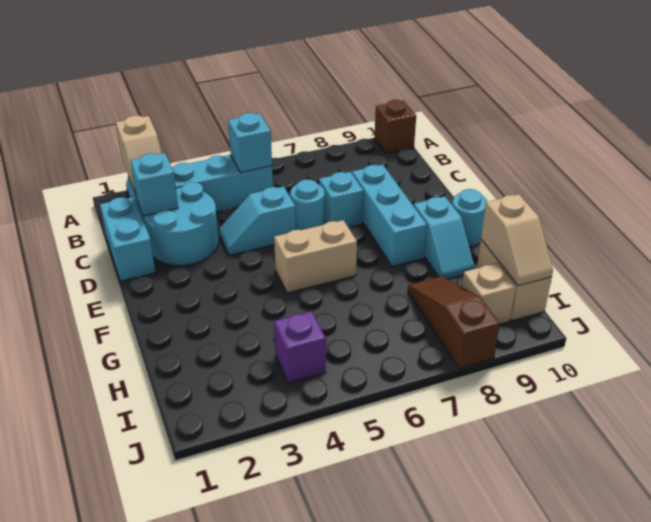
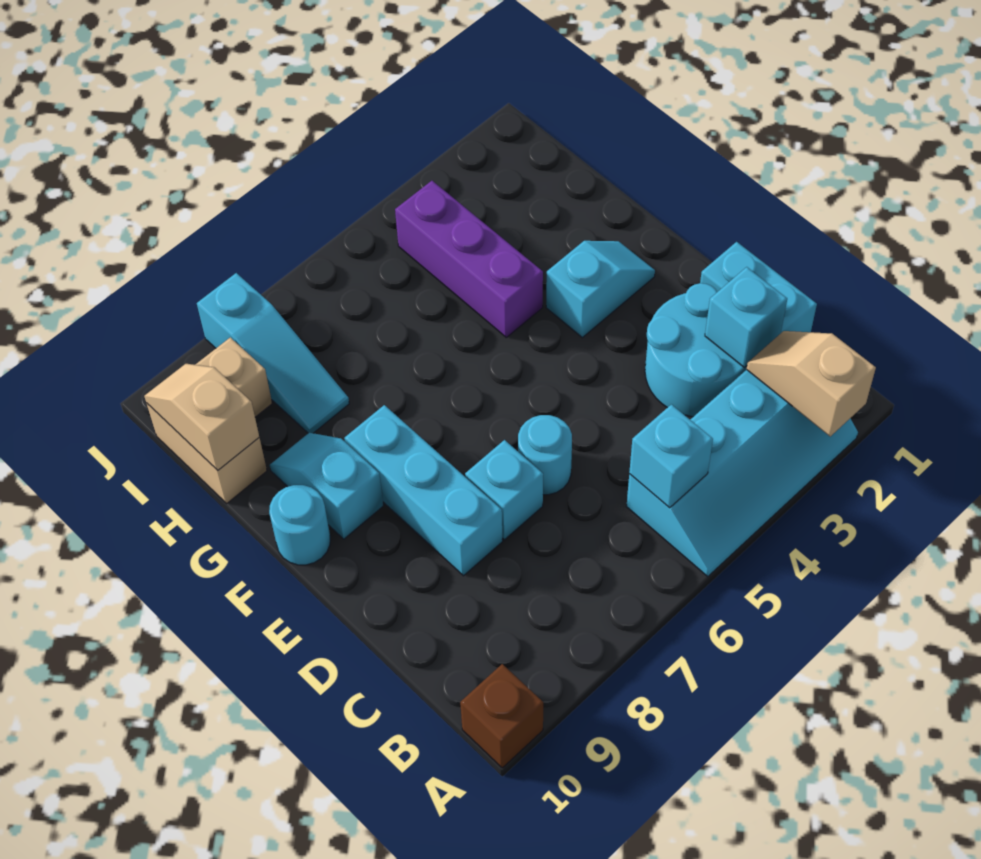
cyan slope D4:D5 level 1 top 5 -> cyan slope F2:F3 level 1 top 3
tan brick F5:F6 level 1 -> none
brown slope H8:J8 level 1 top J -> cyan slope H8:J8 level 1 top J
purple brick I4 level 1 -> purple brick G4:I4 level 1

